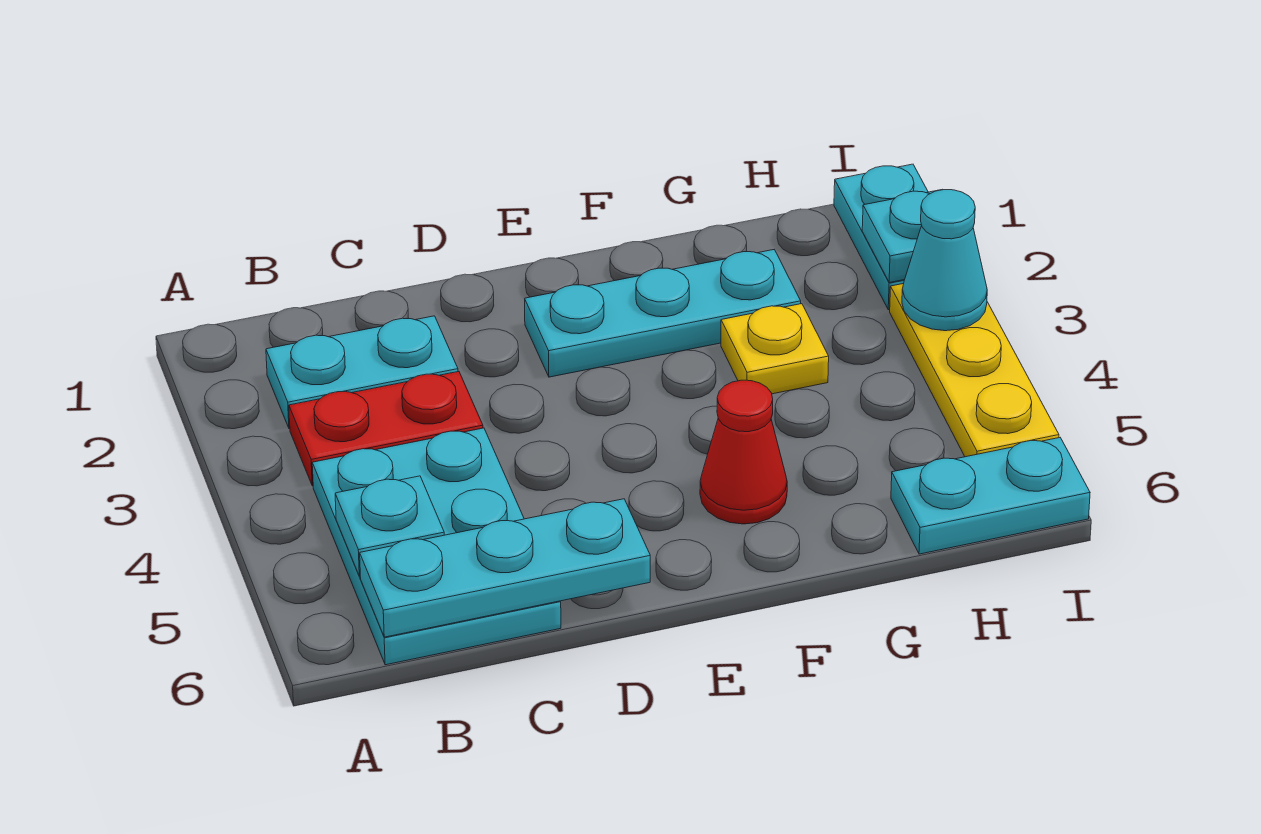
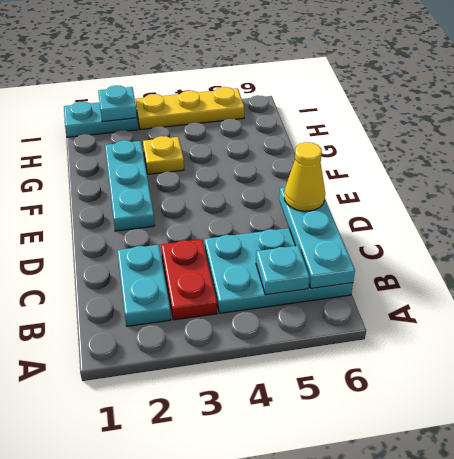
none -> yellow cone D6 level 3
red cone F5 level 1 -> none
cyan plate H6:I6 level 1 -> none
cyan cone I3 level 2 -> none

